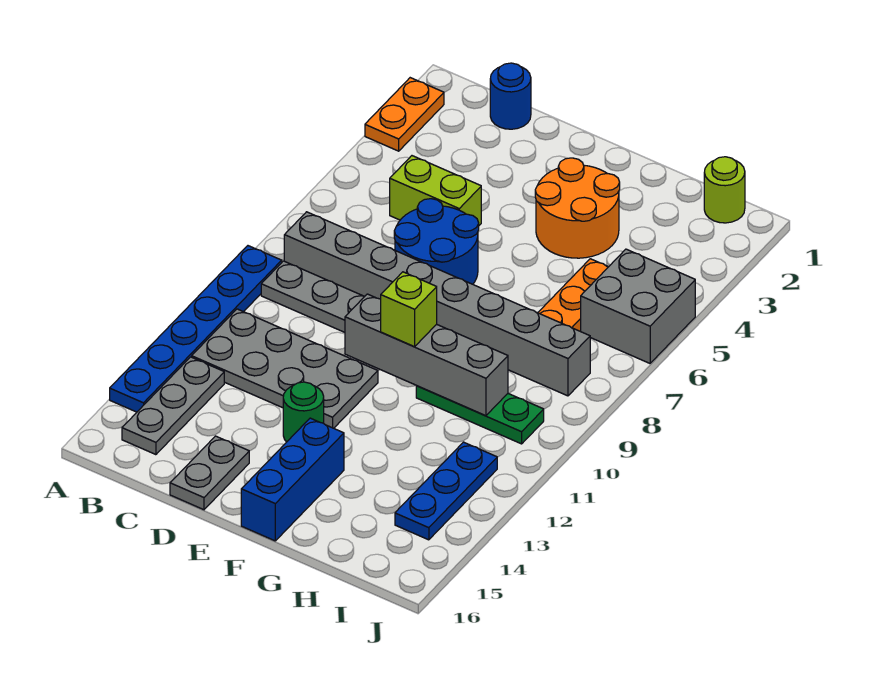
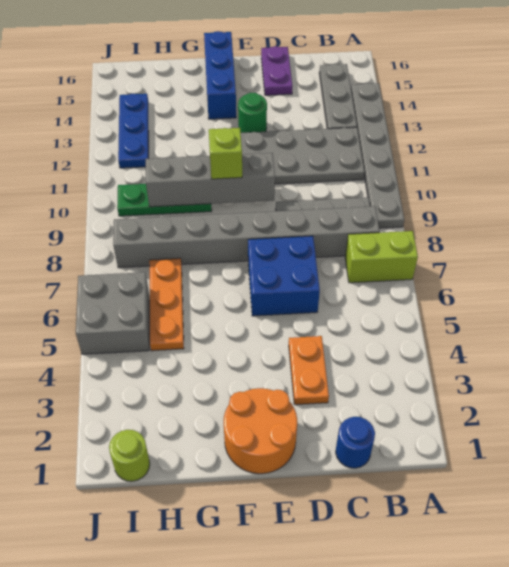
orange plate A2:A3 level 1 -> orange plate D3:D4 level 1
blue plate A9:A14 level 1 -> grey plate A9:A14 level 1
lime brick C5:D5 level 1 -> lime brick A7:B7 level 1
blue round brick D6:E7 level 1 -> blue brick D6:E7 level 1
grey plate D15:D16 level 1 -> purple plate D15:D16 level 1
orange round brick F3:G4 level 1 -> orange round brick E1:F2 level 1

